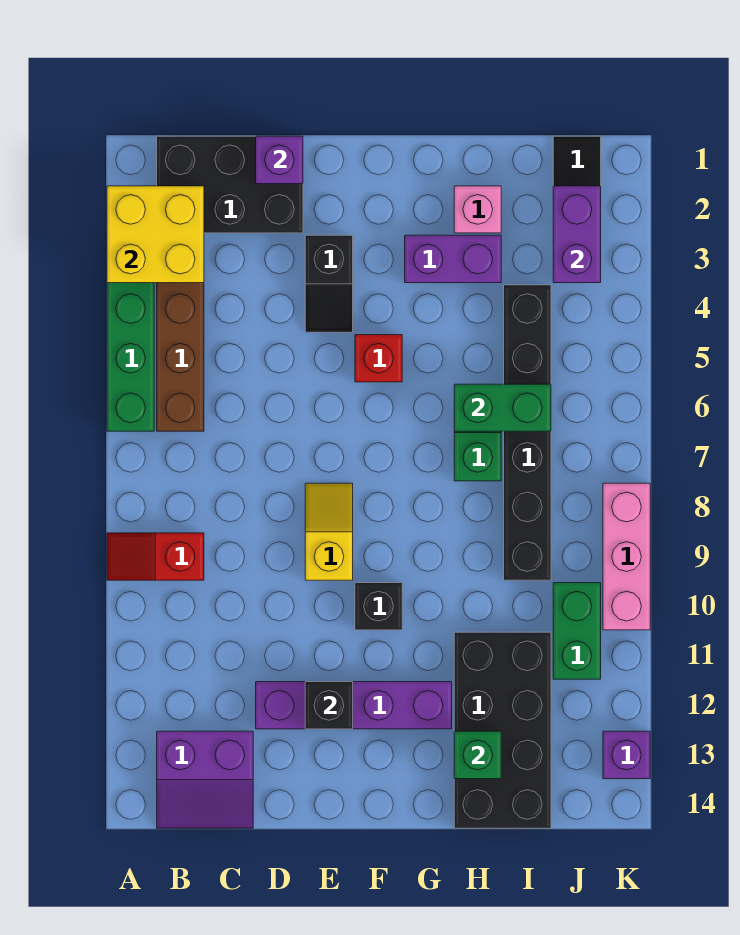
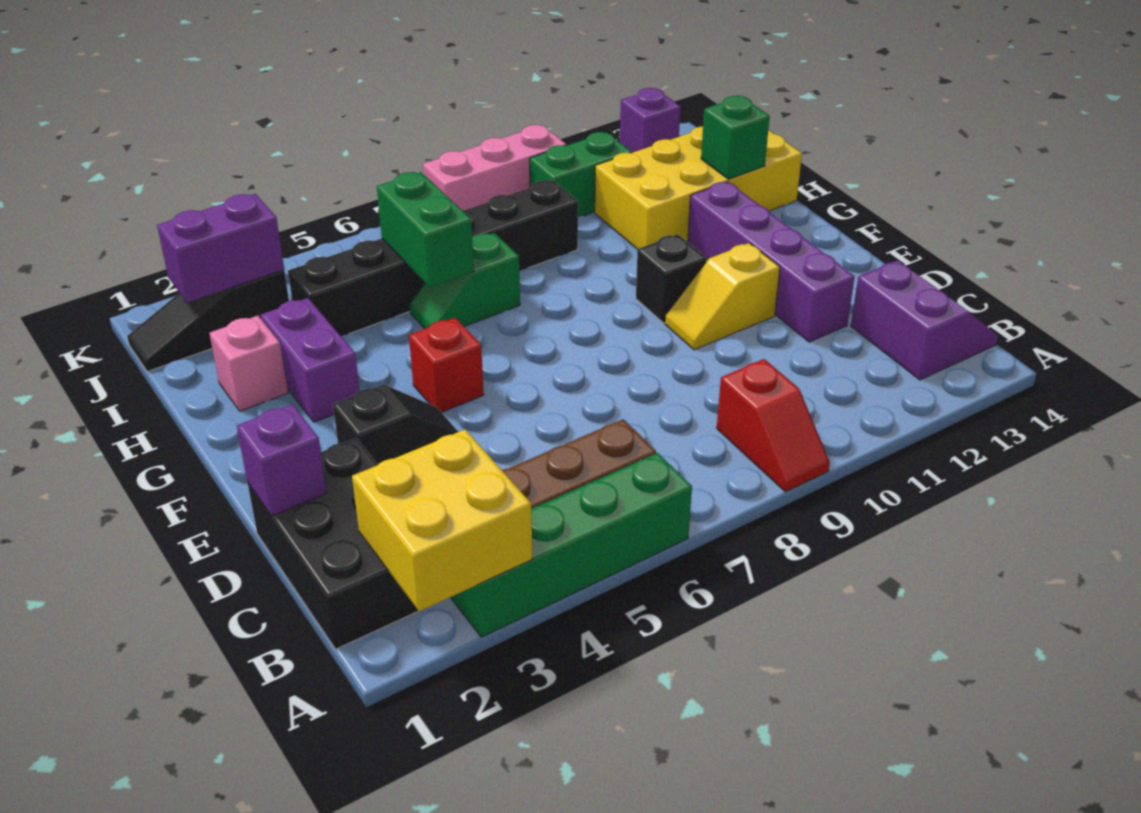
yellow slope E8:E9 level 1 top 9 -> yellow slope E10:E11 level 1 top 11
black brick E12 level 2 -> none
black brick H11:I14 level 1 -> yellow brick H11:I14 level 1

